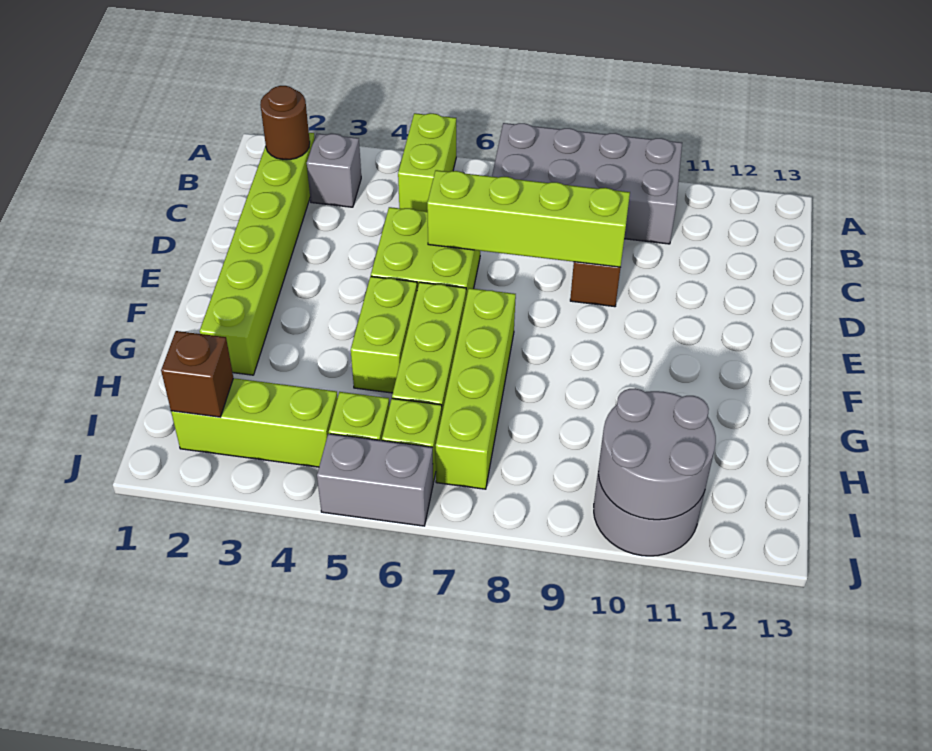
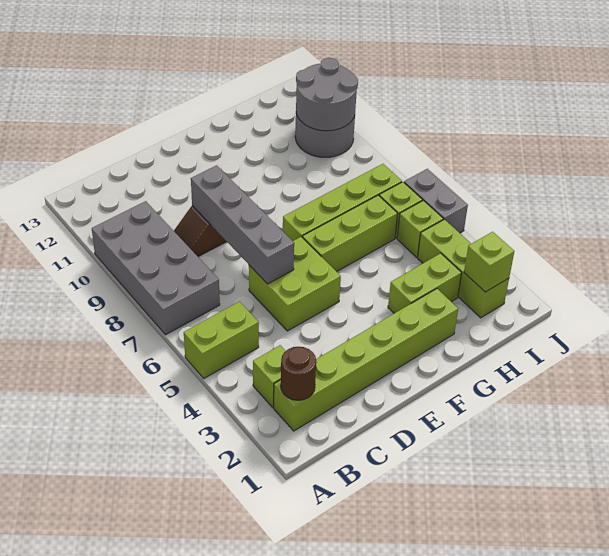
grey brick B3 level 1 -> lime brick B3 level 1
lime brick D6:D9 level 2 -> grey brick D6:D9 level 2
lime brick F5:G5 level 1 -> lime brick G3:H3 level 1
brown brick I2 level 2 -> lime brick I2 level 2

